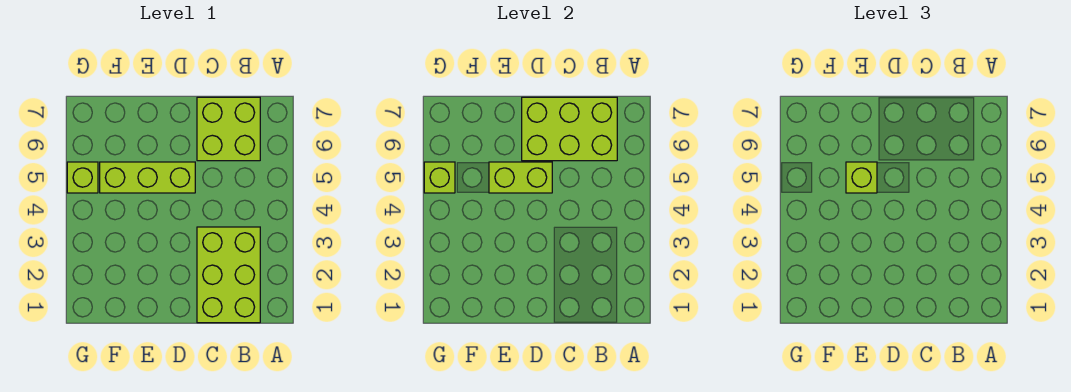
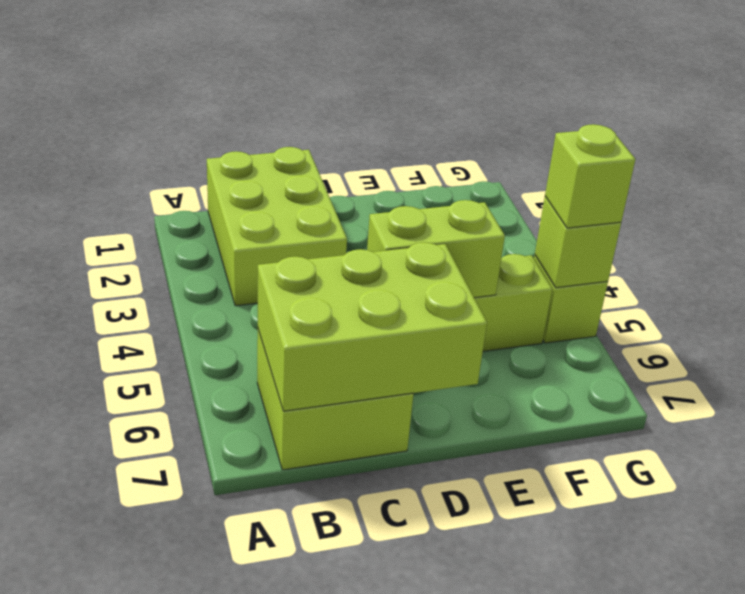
lime brick E5 level 3 -> lime brick G5 level 3

